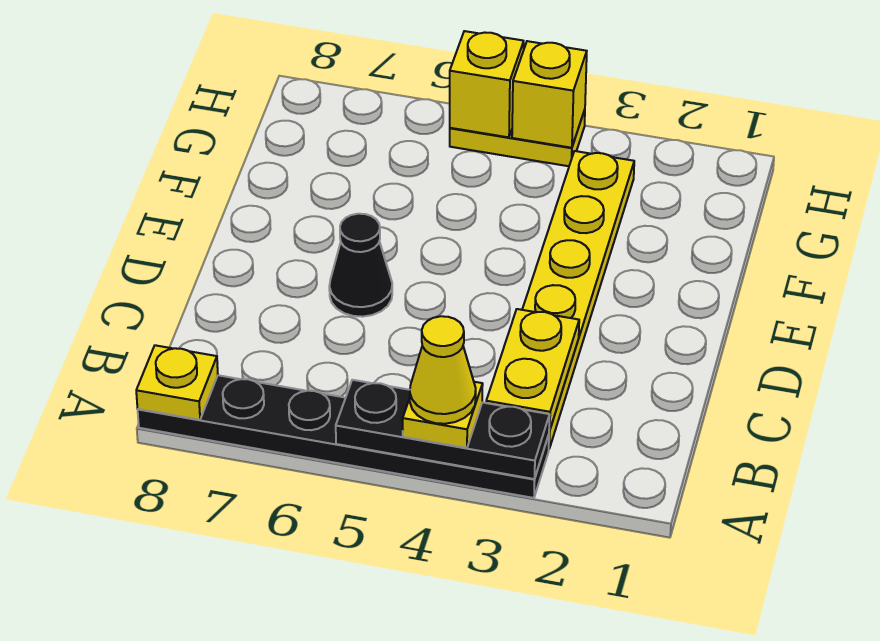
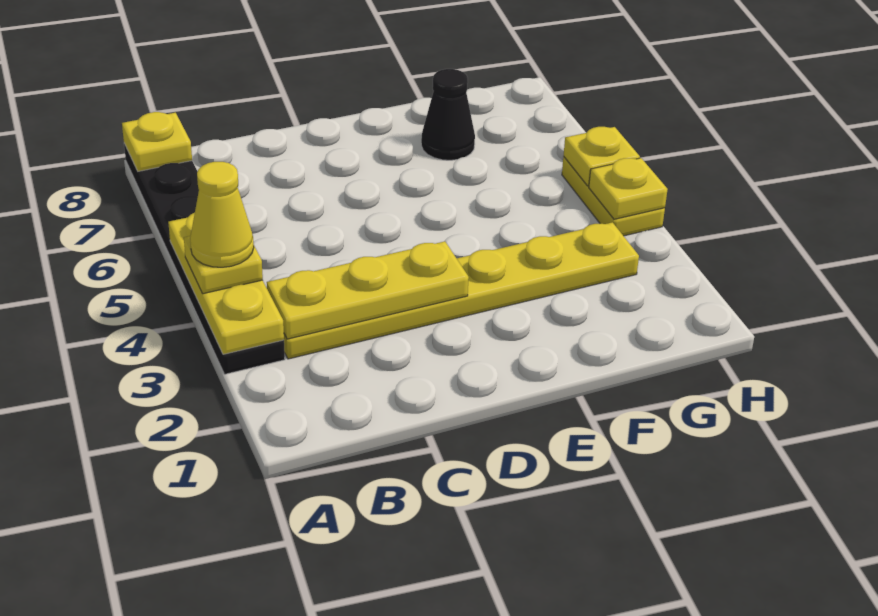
black plate A3:A5 level 2 -> yellow plate A3:A5 level 2
yellow plate B3:C3 level 2 -> yellow plate B3:D3 level 2
black cone D6 level 1 -> black cone F7 level 1
yellow brick H4 level 2 -> yellow plate H4 level 2
yellow brick H5 level 2 -> yellow plate H5 level 2

